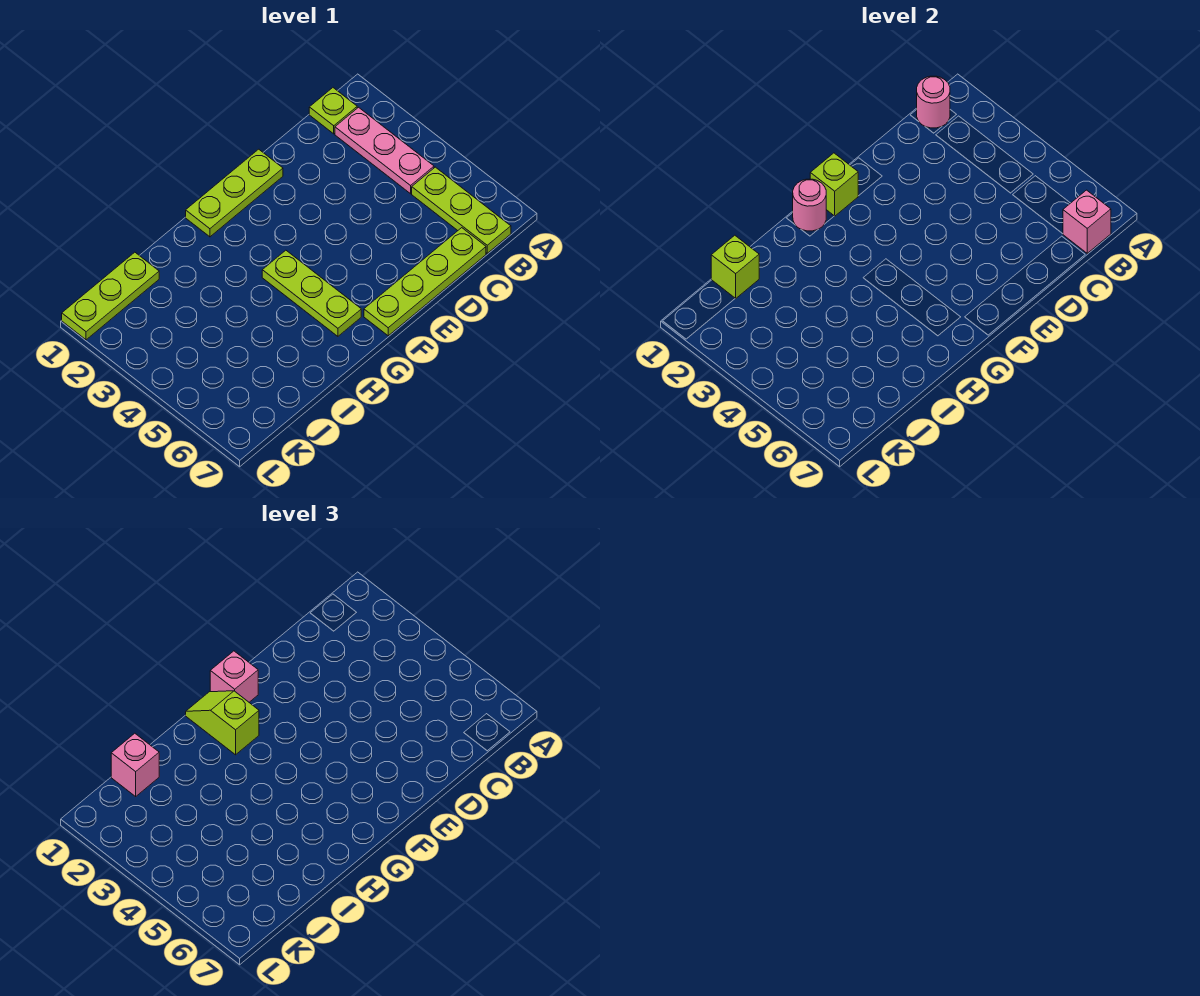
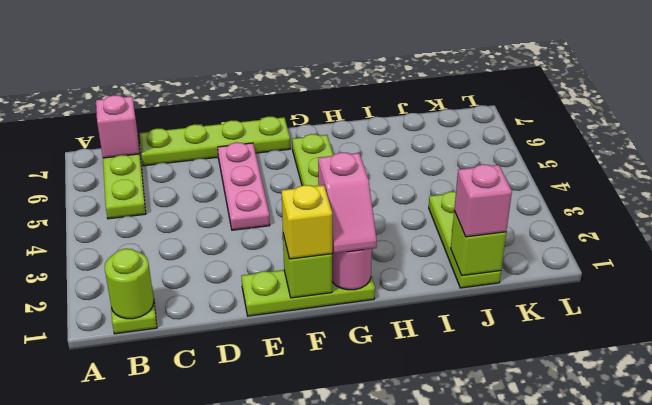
pink round brick B1 level 2 -> lime round brick B1 level 2
pink plate B2:B4 level 1 -> pink plate E4:E6 level 1
pink brick F1 level 3 -> yellow brick F1 level 3
lime slope G1:G2 level 3 top 2 -> pink slope G1:G2 level 3 top 2
lime plate J1:L1 level 1 -> lime plate J1:J3 level 1

